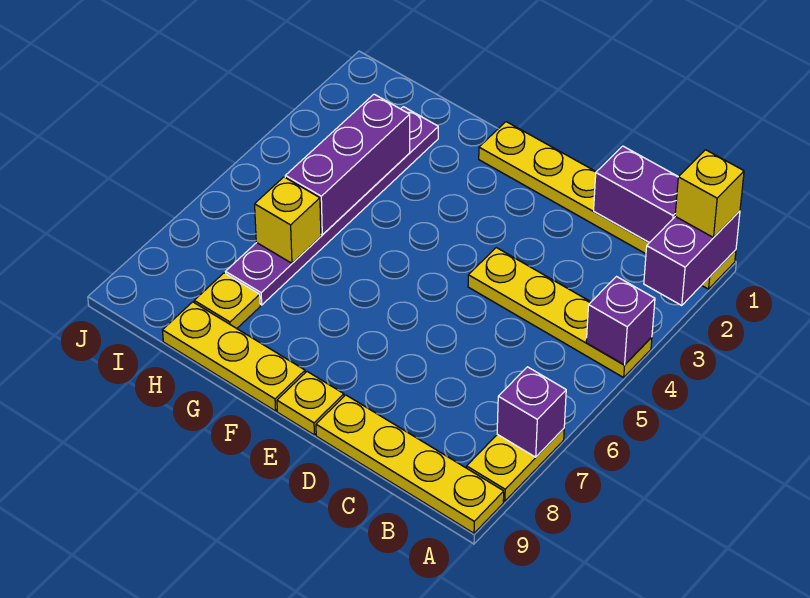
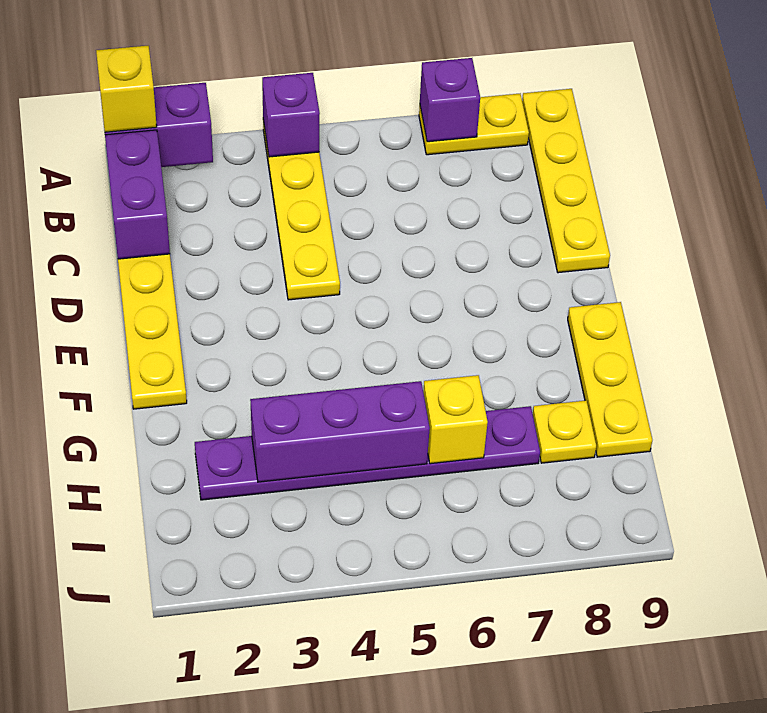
yellow plate E9 level 1 -> none

